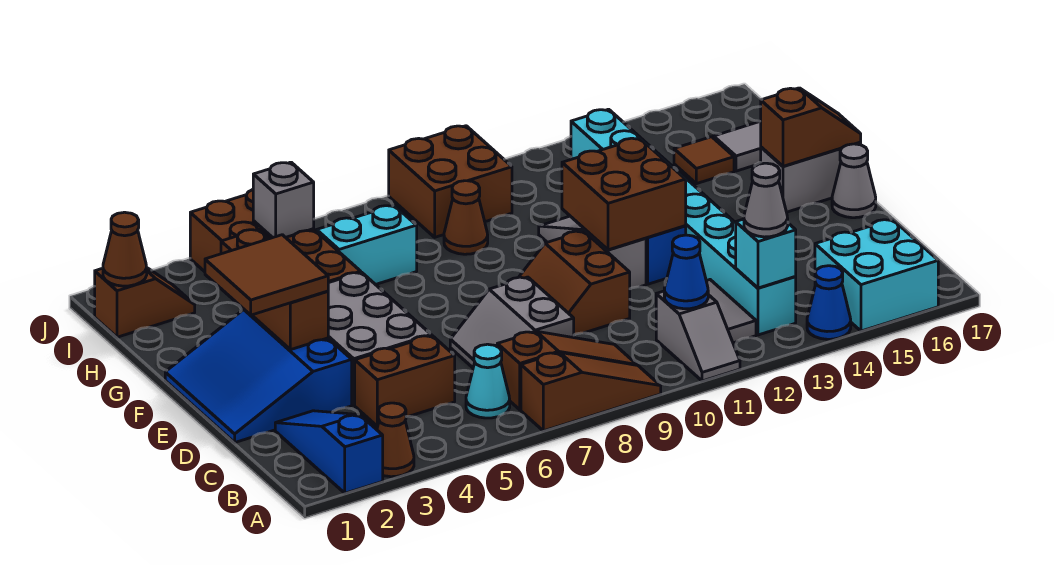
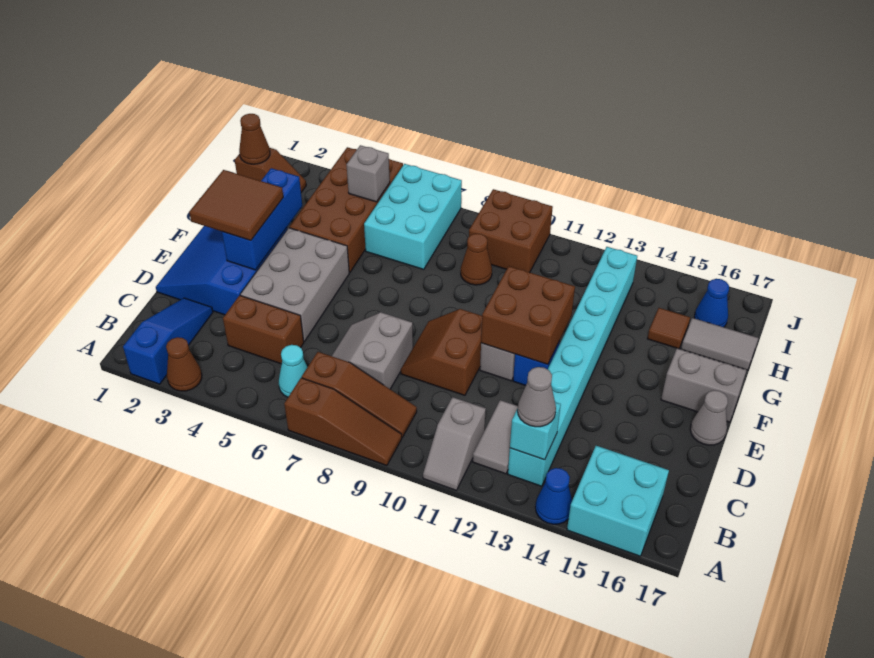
blue cone B11 level 2 -> blue cone I16 level 1
brown brick E3:G3 level 2 -> blue brick E3:G3 level 2
brown slope F16:F17 level 2 top 16 -> none
cyan brick H6:H7 level 1 -> cyan brick H6:J7 level 1

